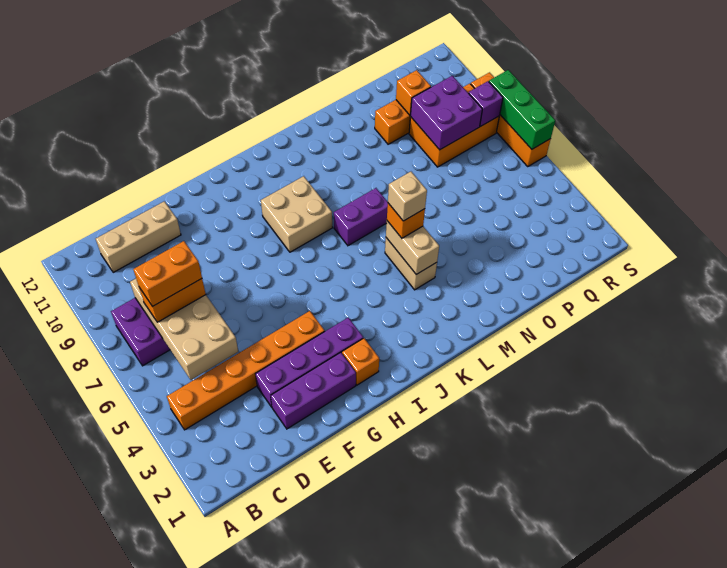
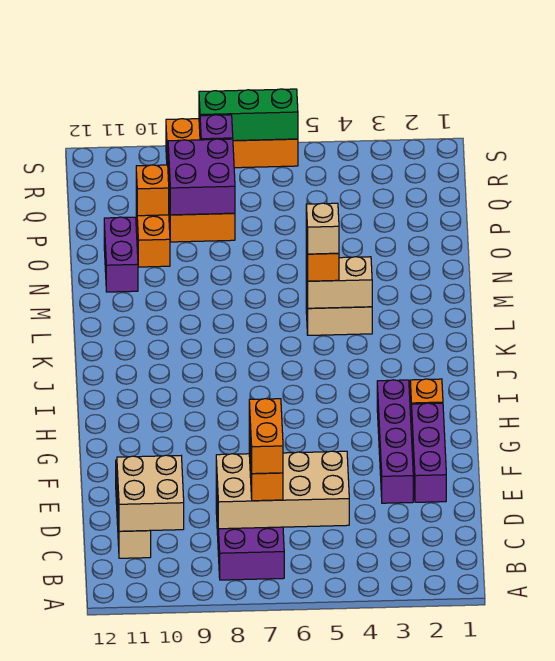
orange brick B4:G4 level 1 -> none
tan brick I8:J9 level 1 -> tan brick C10:D11 level 2
purple brick K7:L7 level 1 -> purple brick N11:O11 level 1

